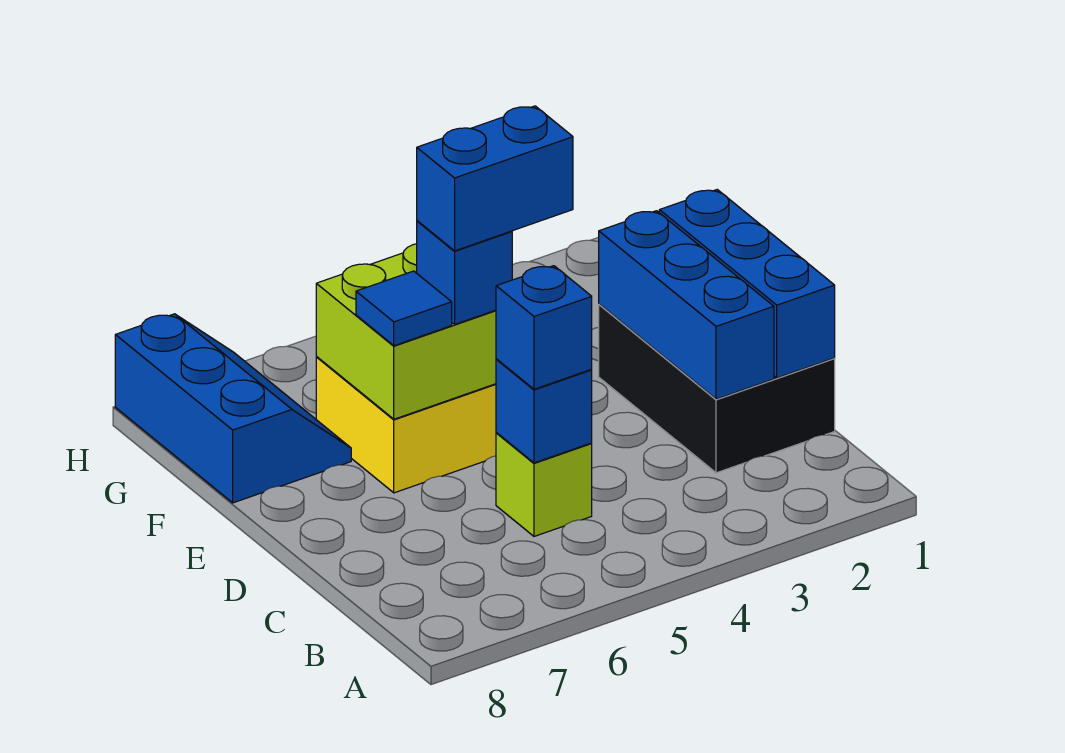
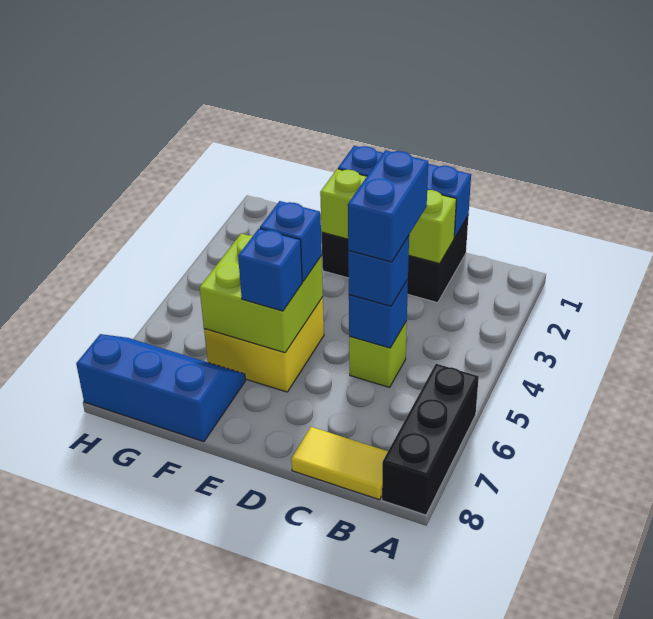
none -> black brick A6:A8 level 1
none -> yellow tile B8:C8 level 1
blue brick C2:E2 level 2 -> lime brick C2:E2 level 2
blue brick E4:E5 level 4 -> blue brick C4:C5 level 4
blue tile E6 level 3 -> blue brick E6 level 3

